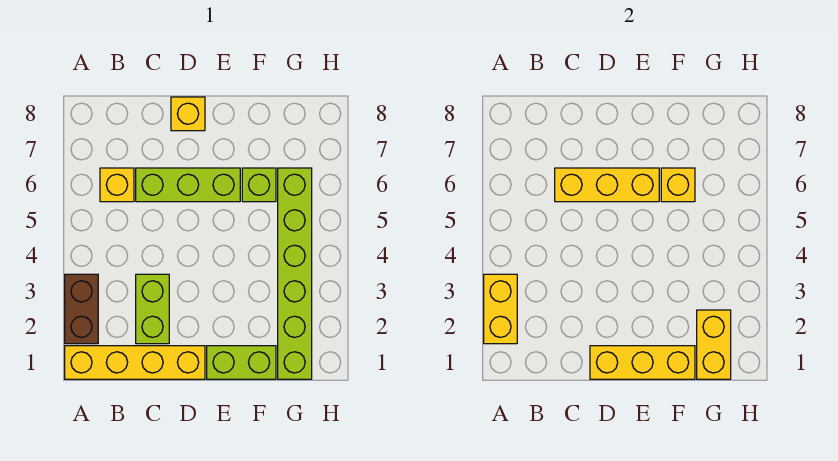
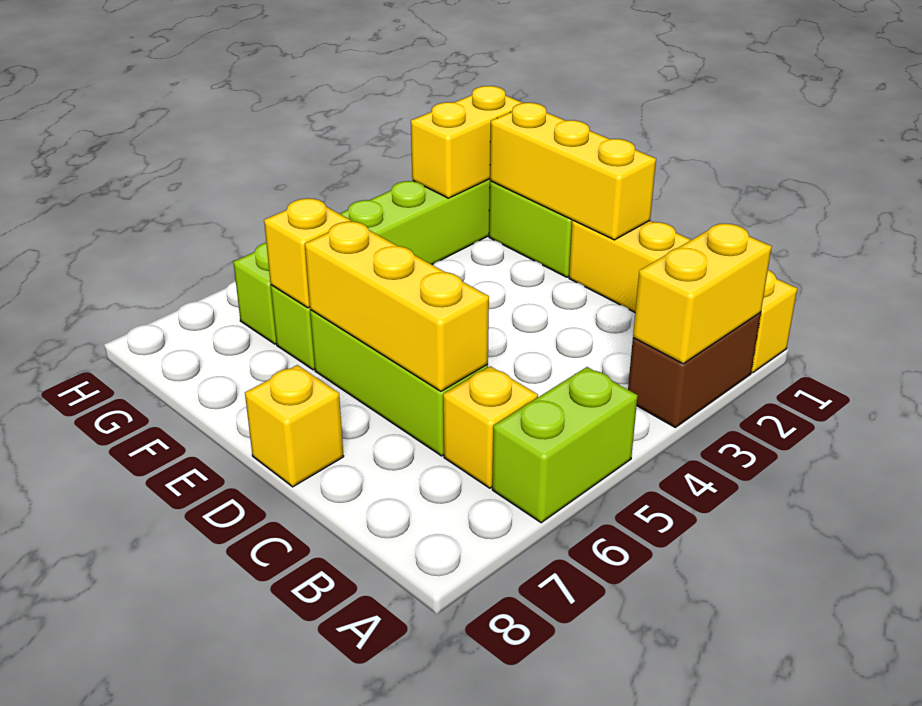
lime brick C2:C3 level 1 -> lime brick A5:A6 level 1

